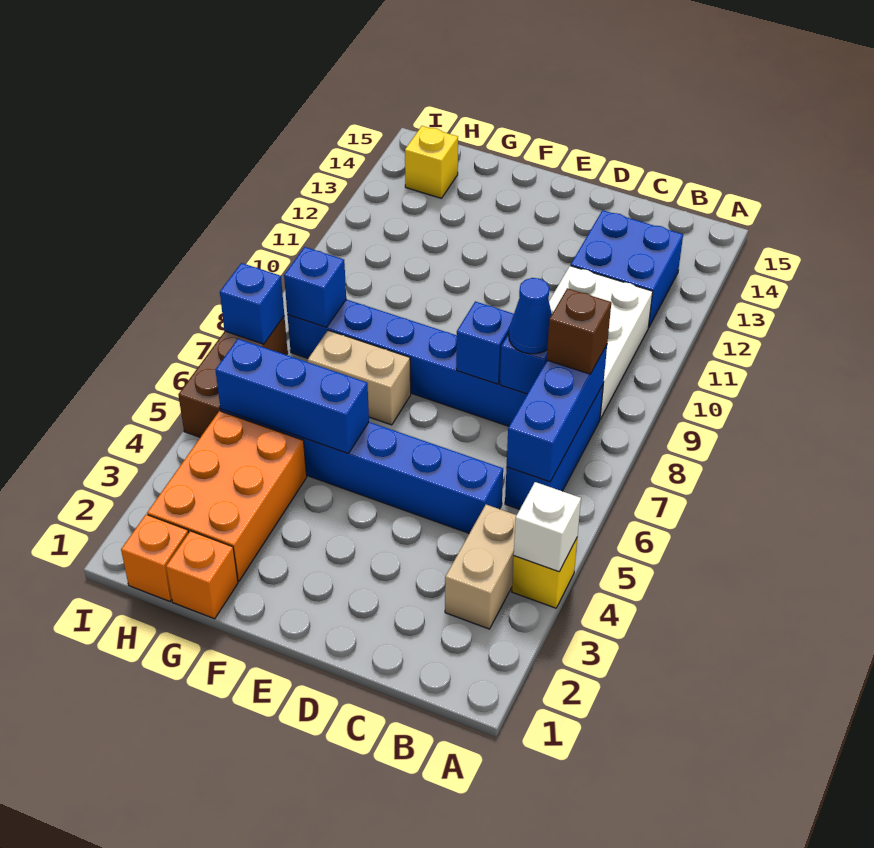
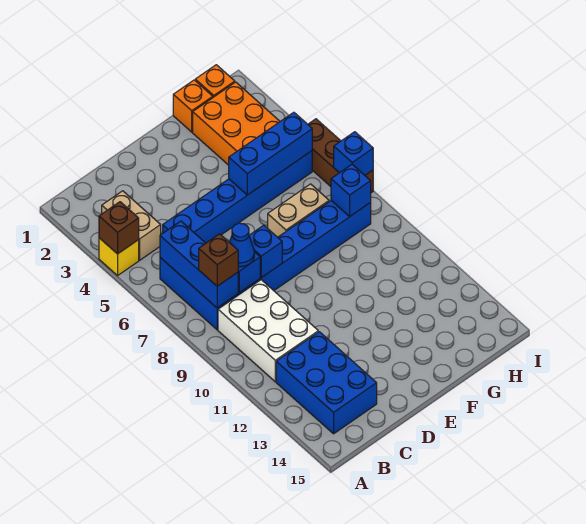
white brick A4 level 2 -> brown brick A4 level 2
blue brick B12:C13 level 1 -> blue brick B12:C14 level 1
yellow brick H14 level 1 -> none

